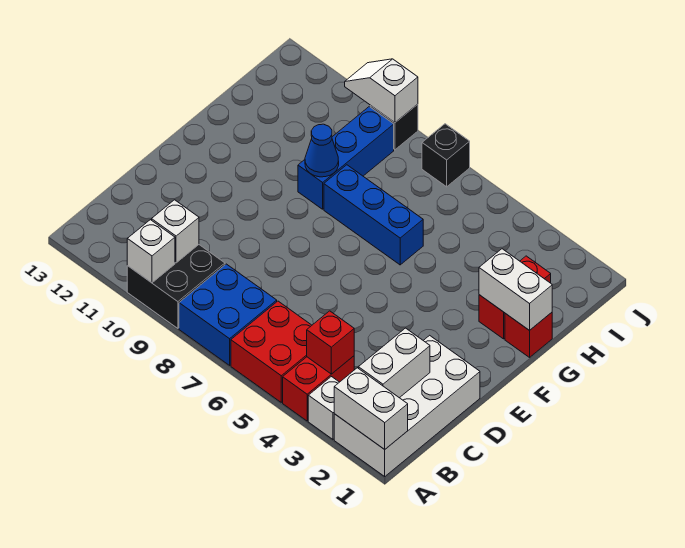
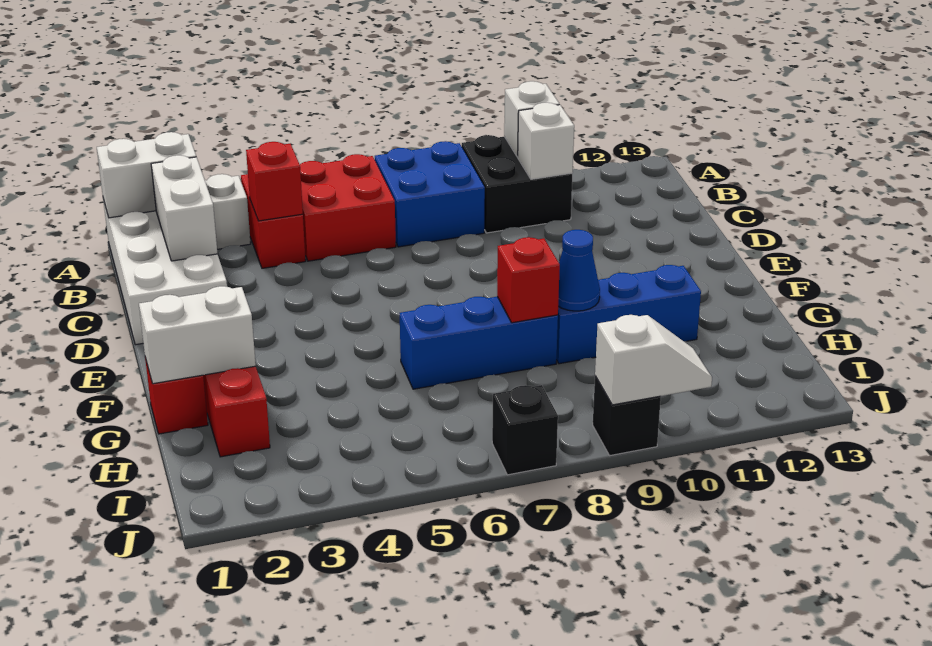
none -> red brick G8 level 2
blue brick G9:I9 level 1 -> blue brick G9:G11 level 1

